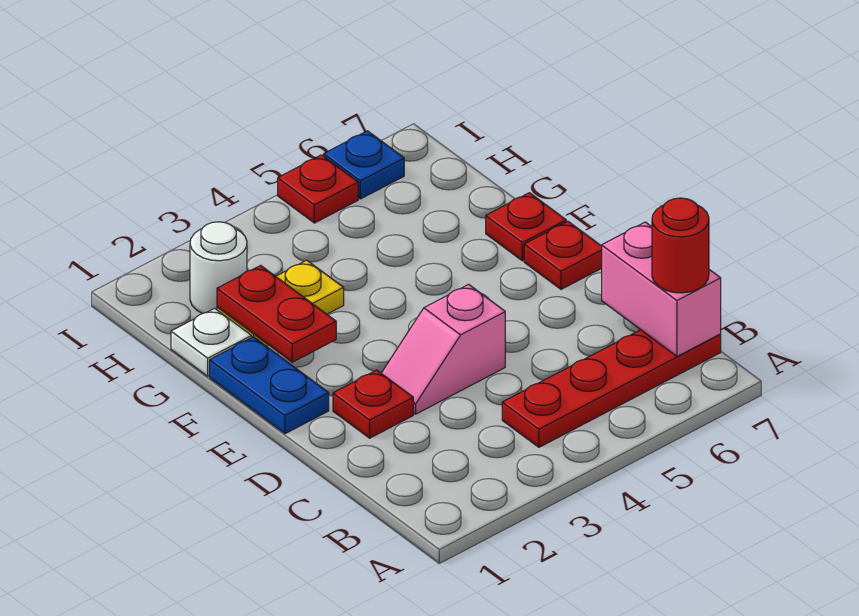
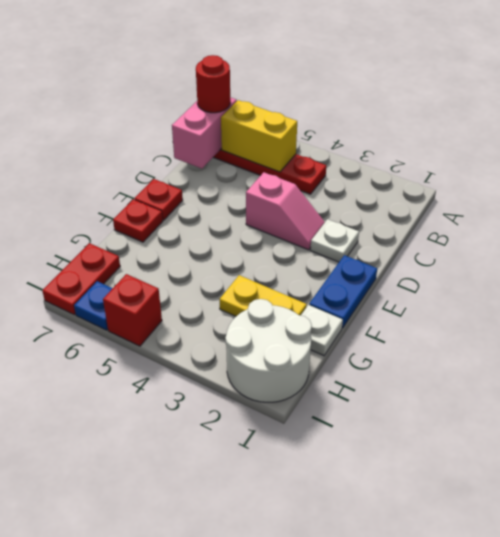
none -> yellow brick B5:B6 level 2
red plate D2 level 1 -> white plate D2 level 1
red plate F2:G2 level 2 -> red plate H7:I7 level 1
white round brick H2 level 1 -> white round brick H1:I2 level 1
red plate I5 level 1 -> red brick I5 level 1

